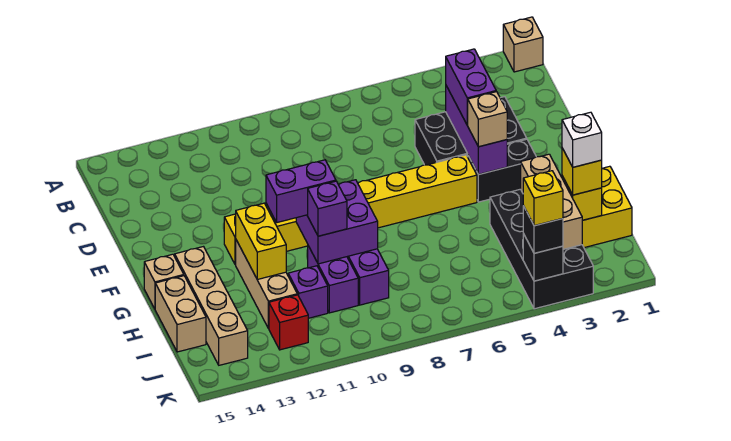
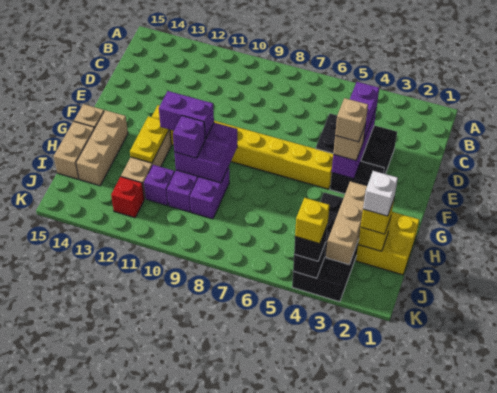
tan brick A1 level 1 -> tan brick F4 level 4
yellow brick G12:H12 level 2 -> yellow plate G12:H12 level 2
tan brick G14:J14 level 1 -> tan brick G14:I14 level 1

